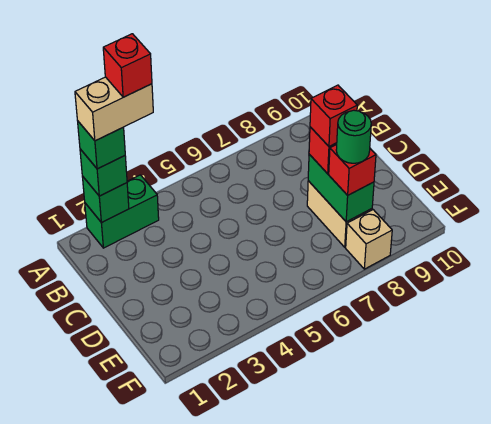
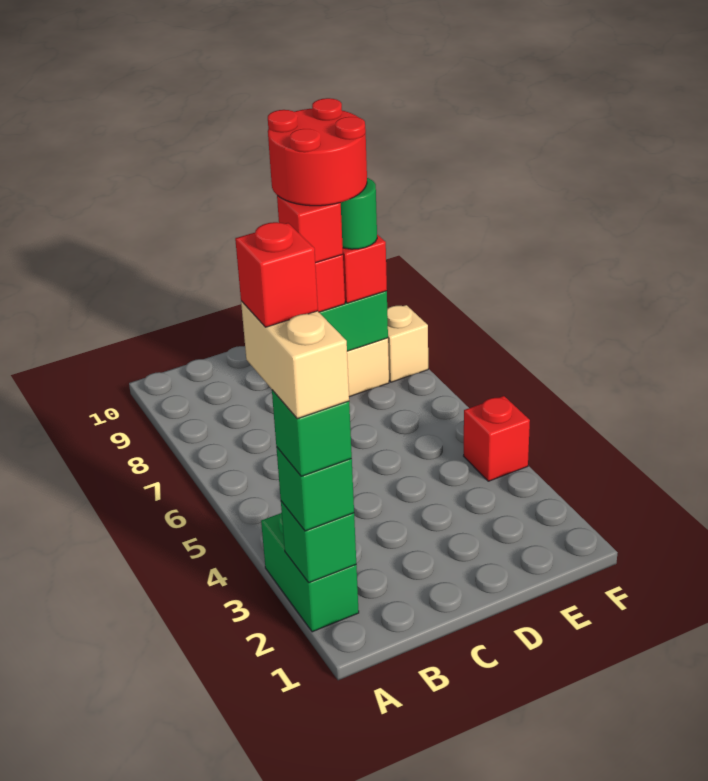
none -> red round brick D8:E9 level 5
none -> red brick F4 level 1

